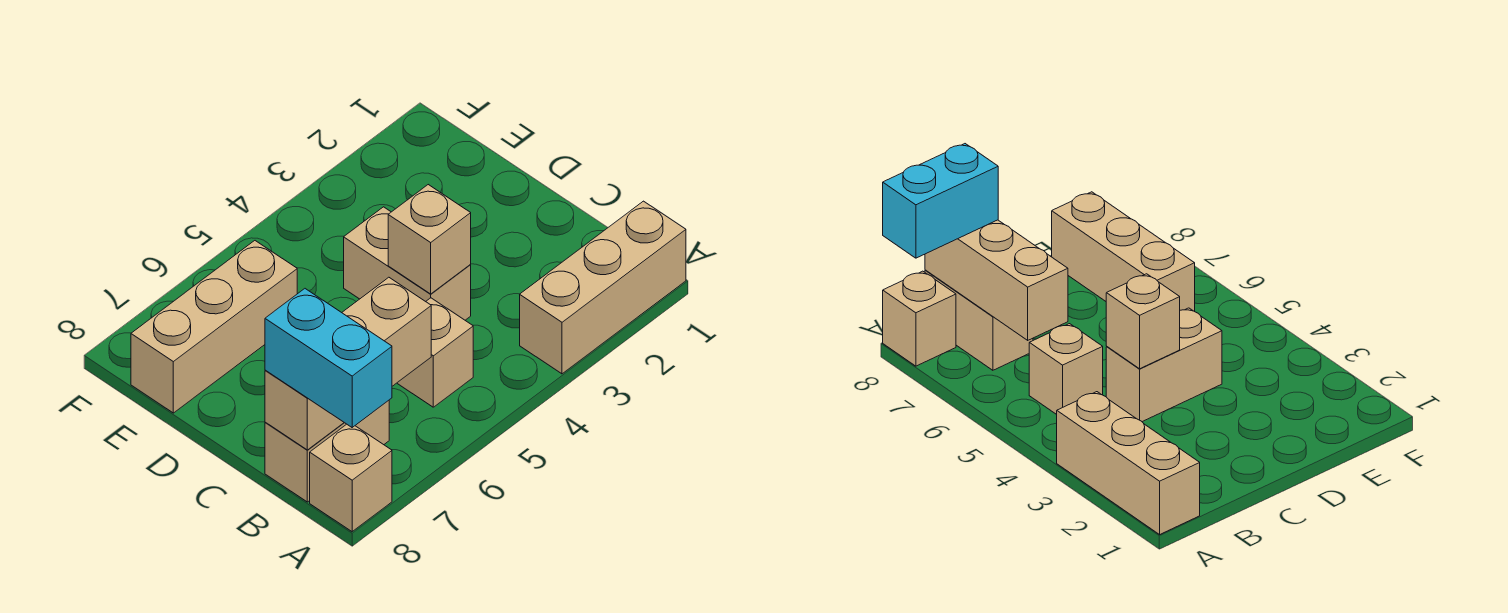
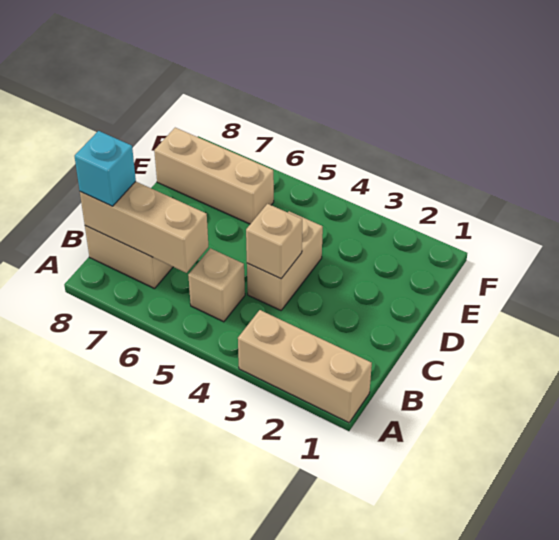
tan brick A8 level 1 -> none
cyan brick A8:B8 level 3 -> cyan brick B8 level 3

